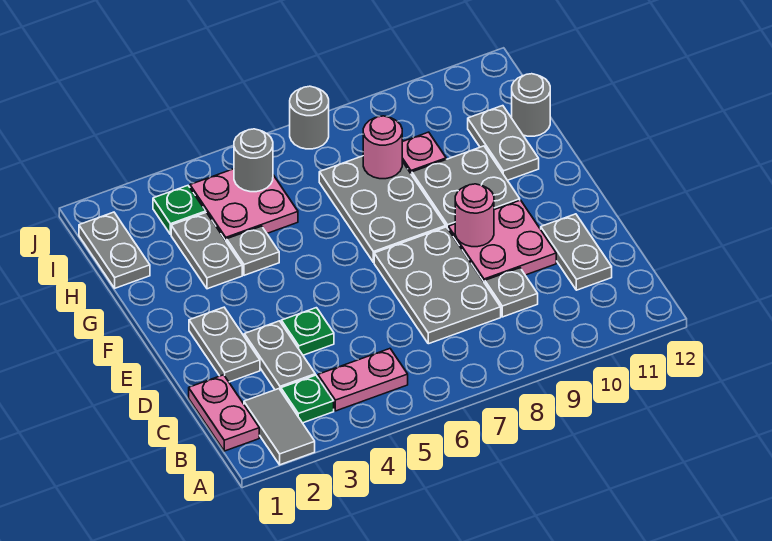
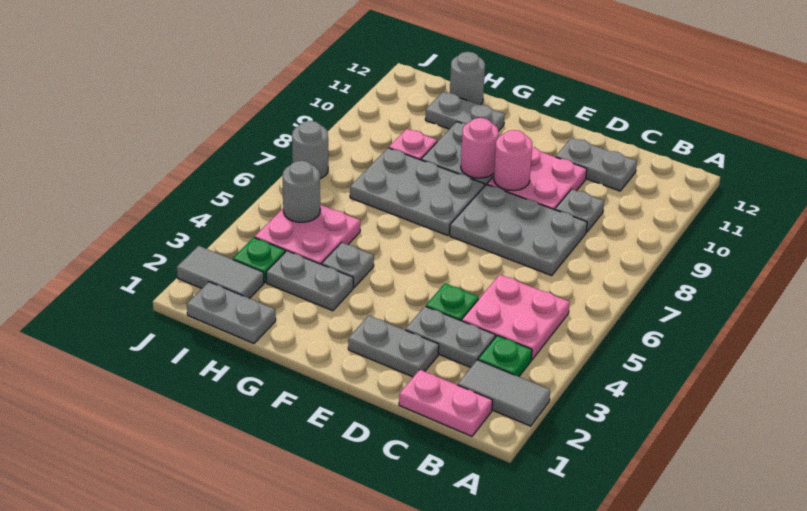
pink plate B4:B5 level 1 -> pink plate B4:C5 level 1
pink round brick H8 level 2 -> pink round brick F9 level 2
none -> grey tile I2:J2 level 1

